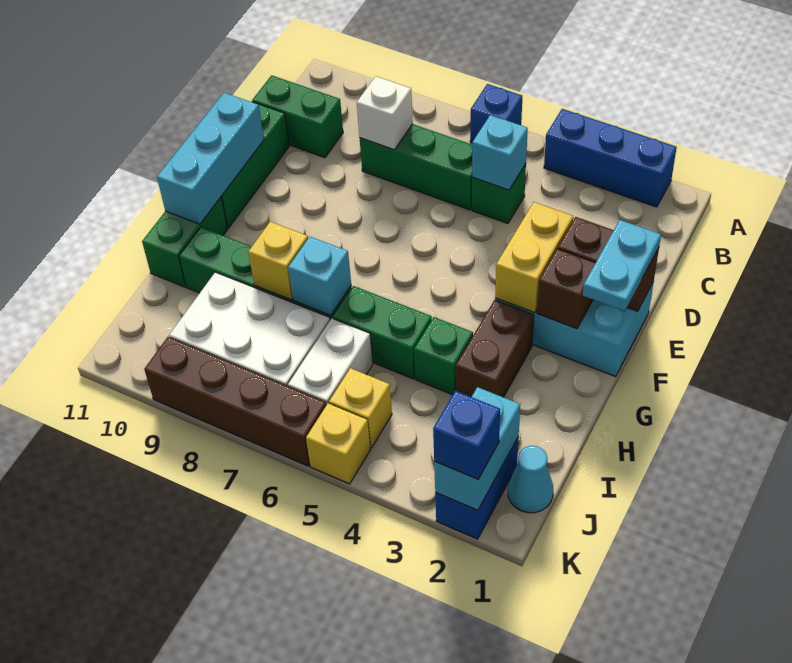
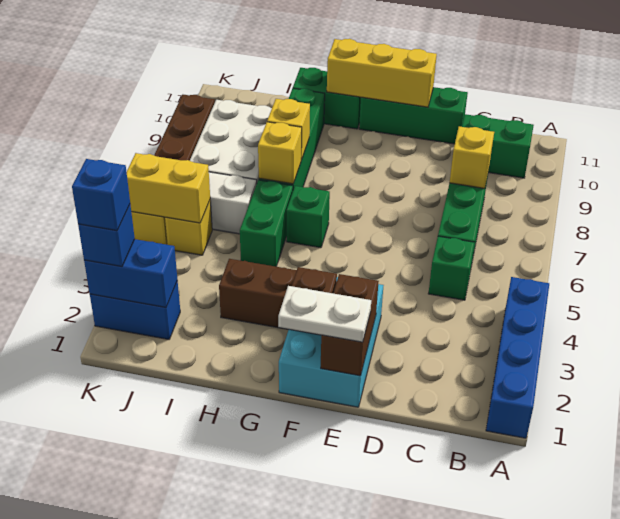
blue brick A2:A4 level 1 -> blue brick A1:A4 level 1
blue brick A6 level 1 -> blue brick K2 level 4
cyan brick C5 level 2 -> none
white brick C8 level 2 -> yellow brick C8 level 2
green brick C10:C11 level 1 -> green brick B10:C10 level 1
cyan plate E1:F1 level 3 -> white plate E1:F1 level 3
yellow brick E3:F3 level 2 -> yellow brick J5:K5 level 2
cyan brick E11:G11 level 2 -> yellow brick E11:G11 level 2
green brick H4 level 1 -> green brick G6 level 1
cyan brick H7 level 2 -> yellow brick H7 level 2
cyan cone J1 level 1 -> none
cyan brick J2:K2 level 2 -> blue brick J2:K2 level 2

